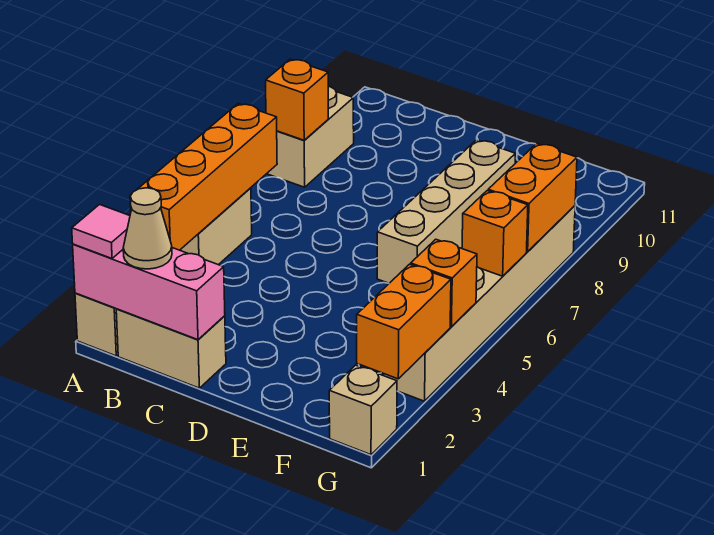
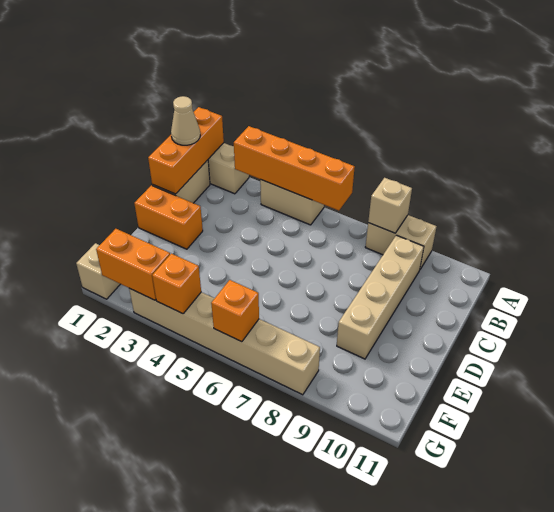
pink brick A1:C1 level 2 -> orange brick A1:C1 level 2
pink tile A1 level 3 -> none
orange brick A8 level 2 -> tan brick A8 level 2
tan brick E6:E9 level 1 -> tan brick B9:E9 level 1
orange brick G7:G8 level 2 -> orange brick D1:D2 level 1

